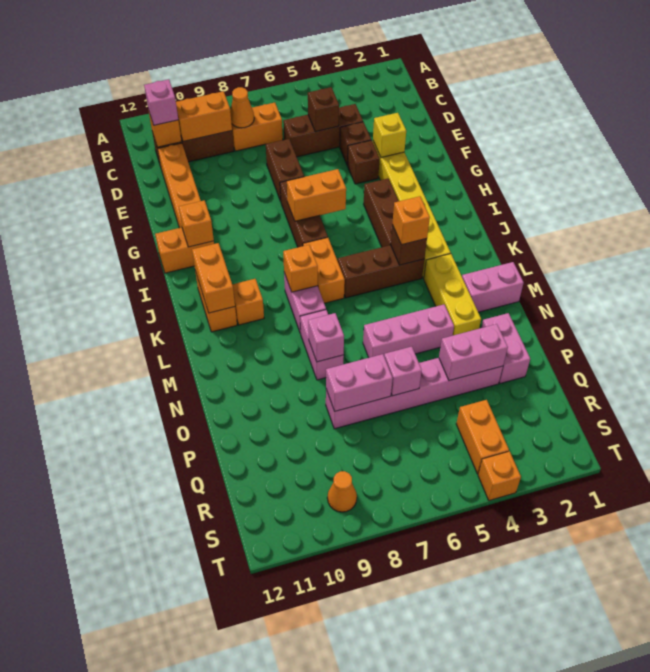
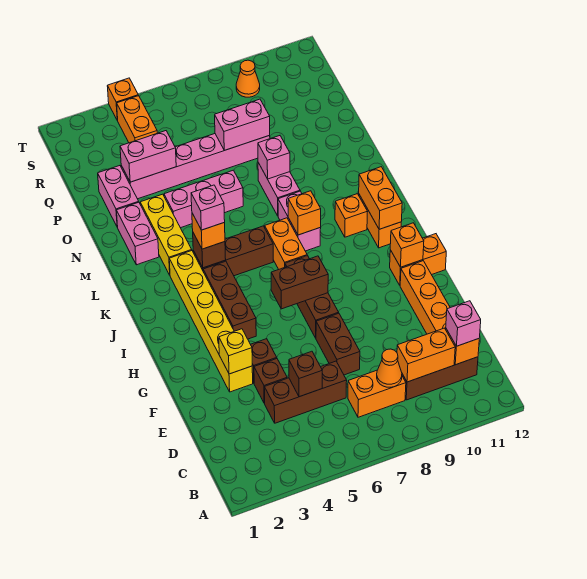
orange brick H6:H7 level 2 -> brown brick H6:H7 level 2
pink brick M1:M2 level 1 -> pink brick M2:N2 level 1
pink brick P6 level 2 -> pink brick K4 level 4

